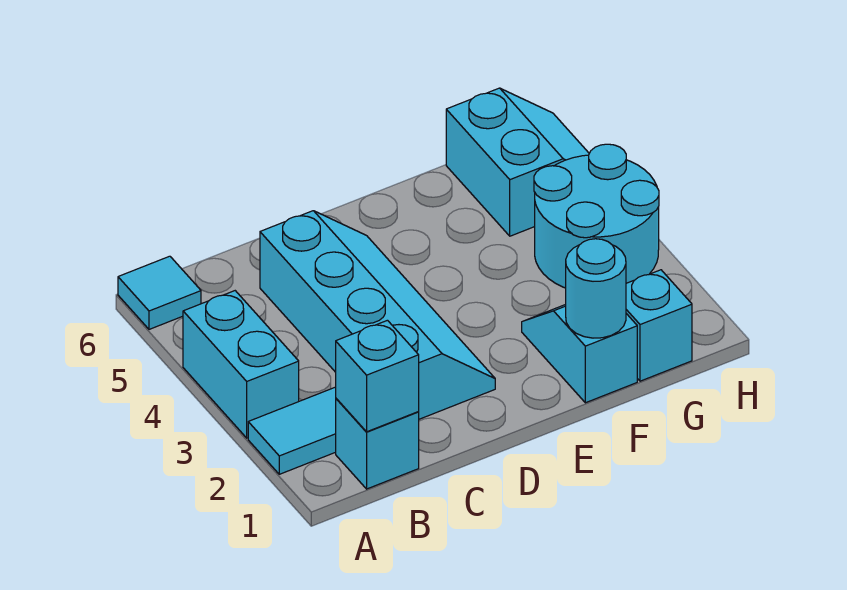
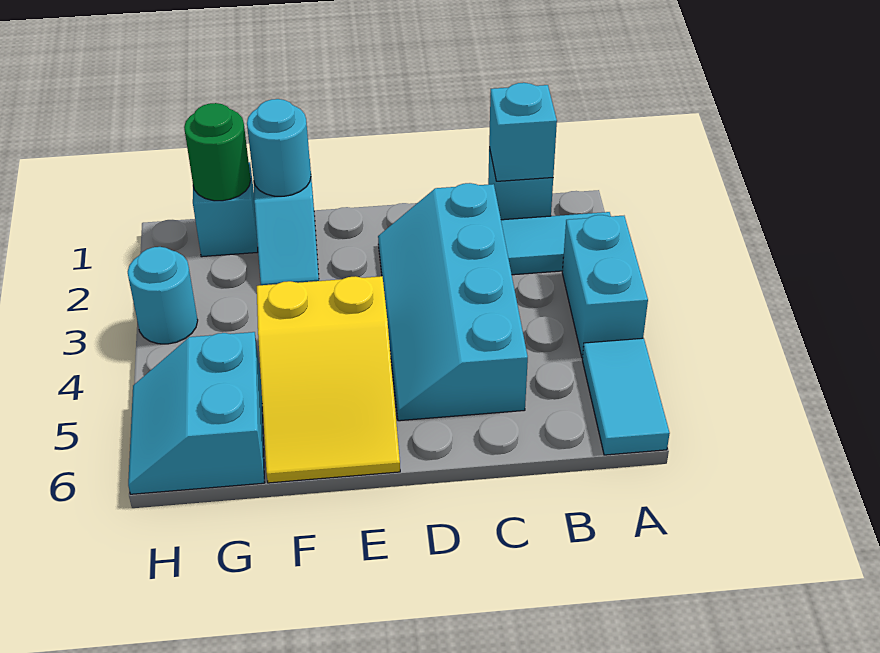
cyan tile A6 level 1 -> cyan tile A5:A6 level 1
none -> yellow slope E4:F6 level 1 top 4
none -> green round brick G1 level 2
cyan round brick G3:H4 level 1 -> cyan round brick H3 level 1

